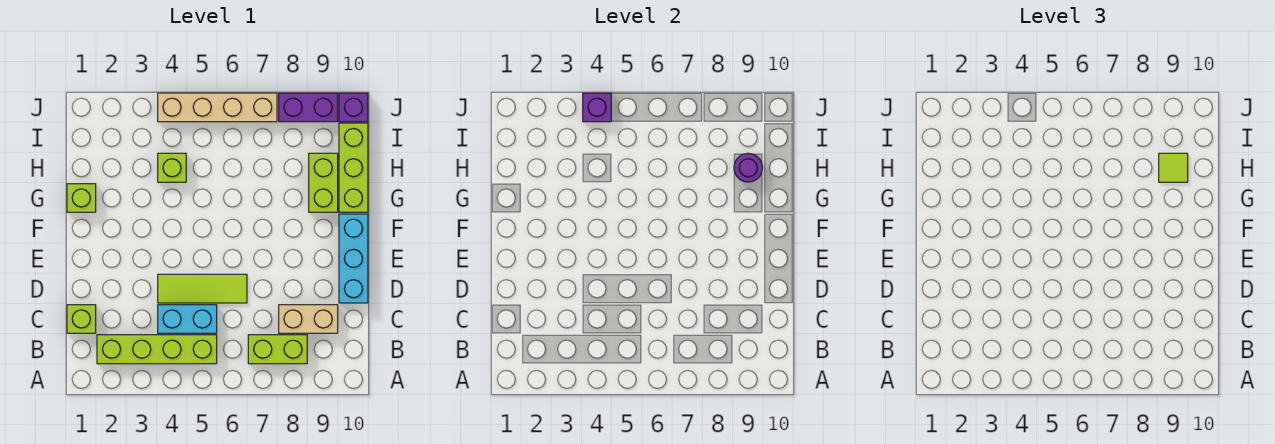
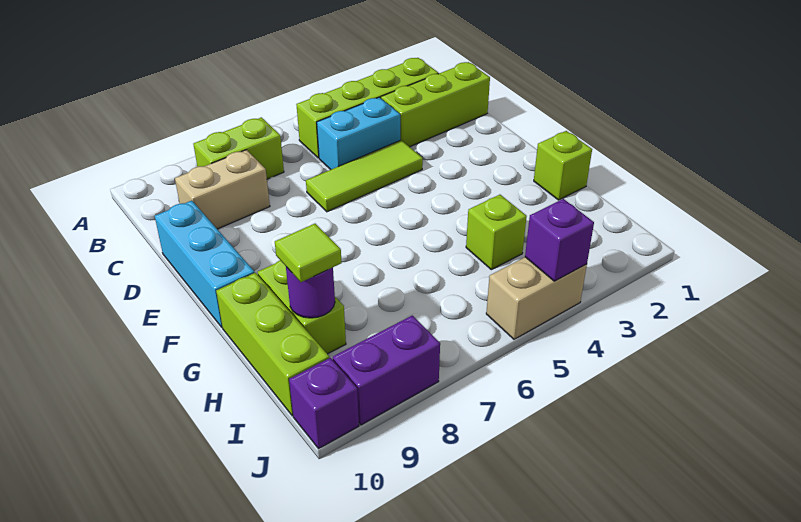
lime brick C1 level 1 -> lime brick C1:C3 level 1
tan brick J4:J7 level 1 -> tan brick J4:J5 level 1

